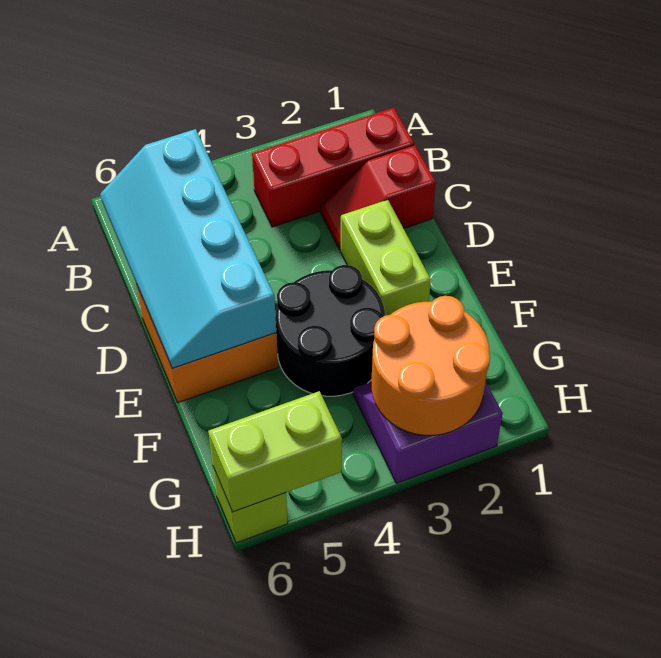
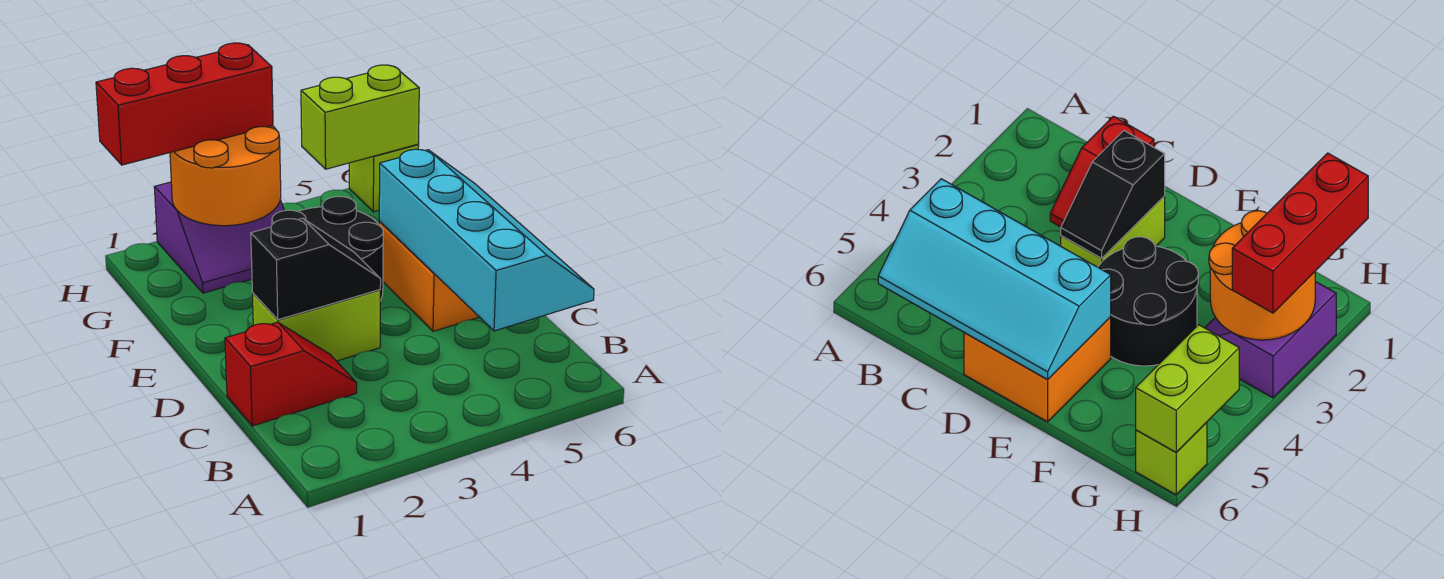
red brick B1:B3 level 1 -> red brick H1:H3 level 3
lime brick D2:E2 level 1 -> lime brick D2:D3 level 1
none -> black slope D2:D3 level 2 top 2

